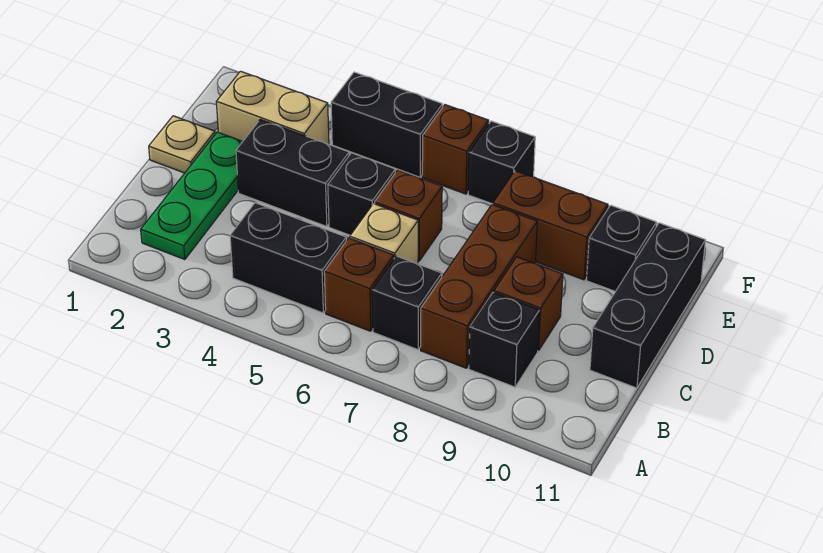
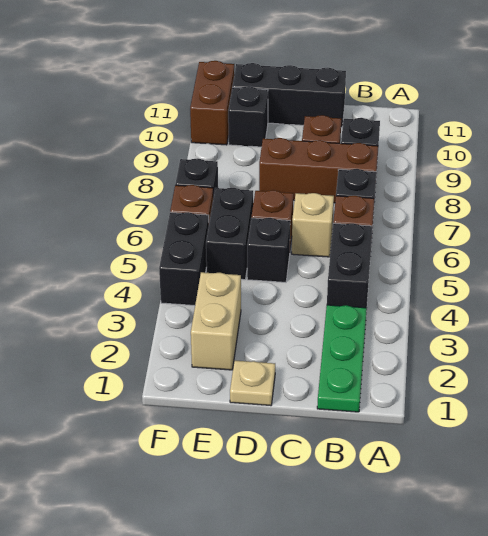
green plate B2:D2 level 1 -> green plate B1:B3 level 1
black brick D3:D4 level 1 -> black brick E5:E6 level 1
brown brick E8:E9 level 1 -> brown brick F10:F11 level 1

